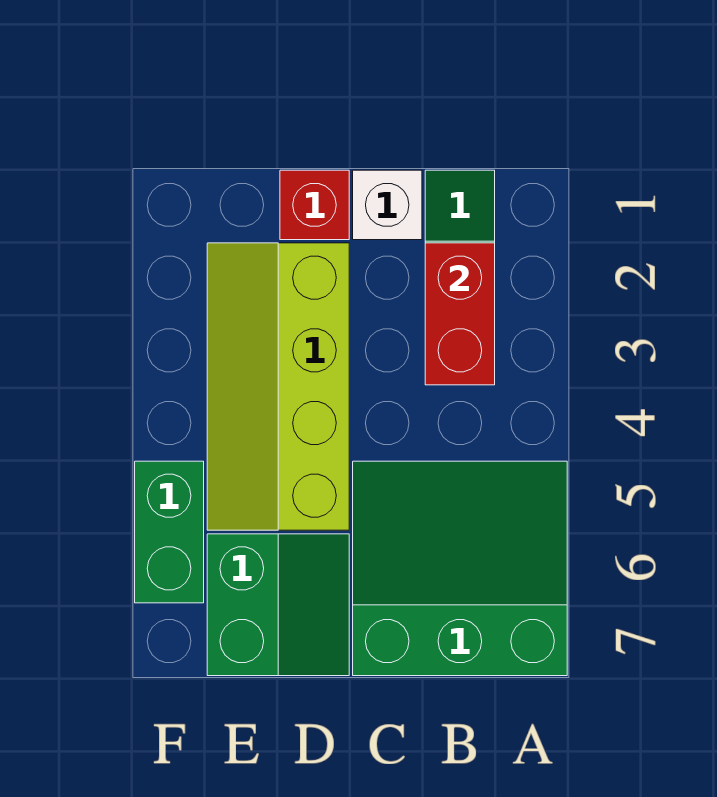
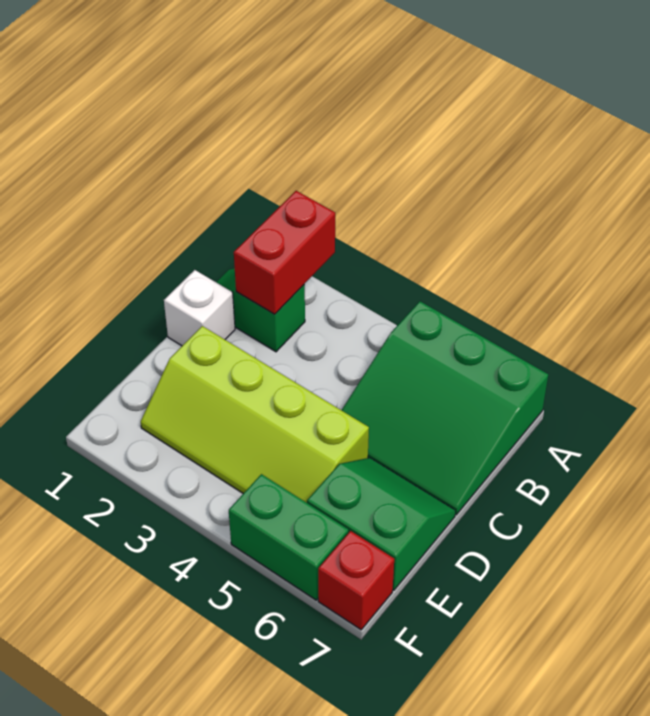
green slope A5:C7 level 1 top 7 -> green slope A5:C7 level 1 top A
red brick B2:B3 level 2 -> red brick A2:B2 level 2
red brick D1 level 1 -> red brick F7 level 1

